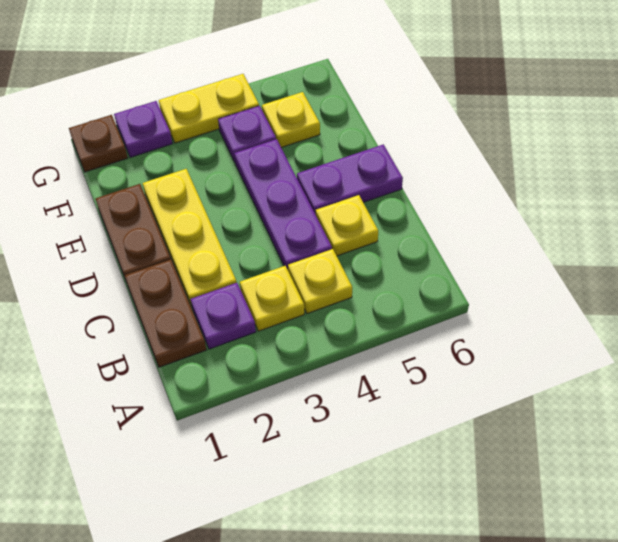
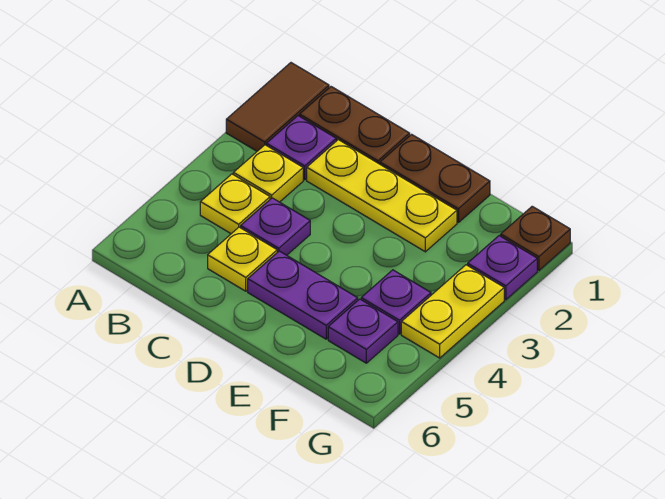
none -> brown tile A1:A2 level 1
purple plate C4:E4 level 1 -> purple plate C4 level 1
purple plate D5:D6 level 1 -> purple plate D5:E5 level 1
yellow plate F5 level 1 -> purple plate F5 level 1

